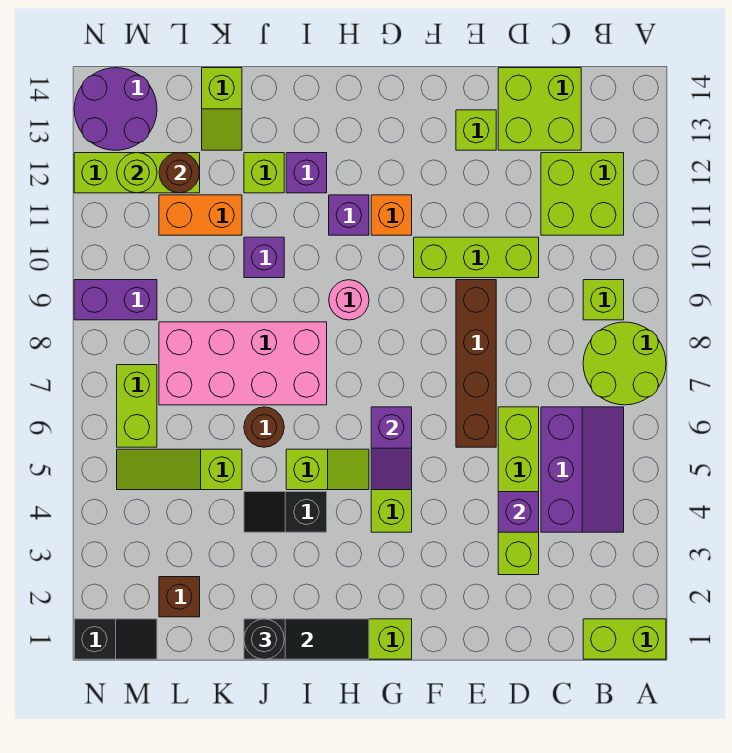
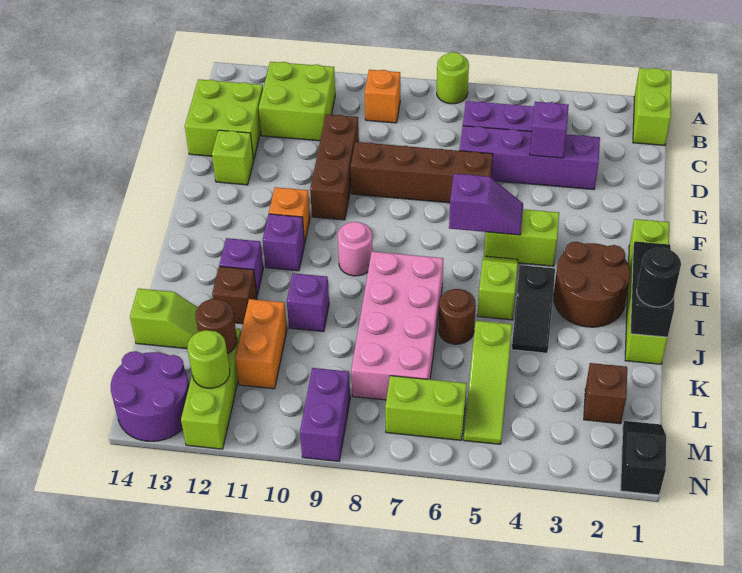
lime round brick A7:B8 level 1 -> lime round brick A7 level 1
lime brick B9 level 1 -> orange brick B9 level 1
lime brick D3:D6 level 1 -> purple brick D3:D6 level 1
lime brick D10:F10 level 1 -> brown brick D10:F10 level 1
none -> brown round brick H2:I3 level 1
lime brick J12 level 1 -> brown brick J12 level 1

